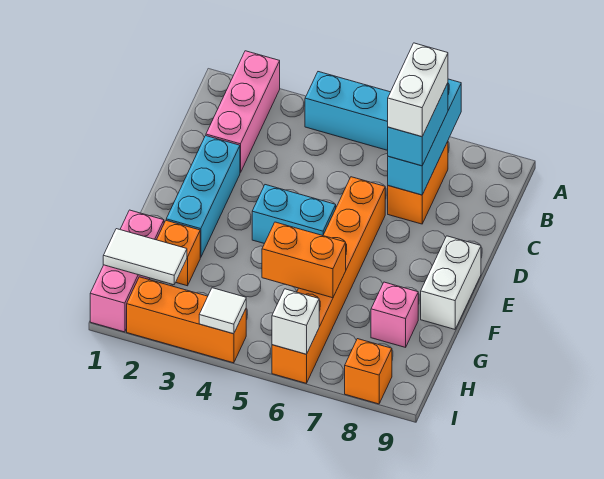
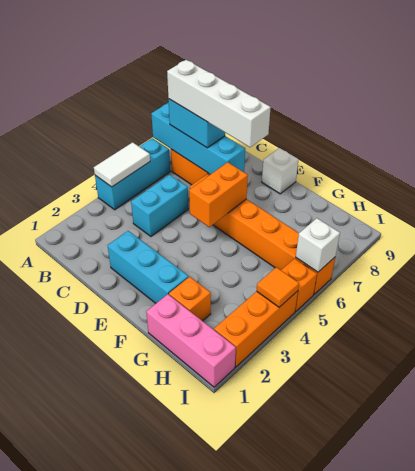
pink brick A2:C2 level 1 -> none
cyan brick A7:C7 level 2 -> cyan brick A7:D7 level 2
white brick B7:C7 level 4 -> white brick B7:E7 level 4
cyan brick E4:E5 level 1 -> cyan brick C4:C5 level 1
white brick E9:F9 level 1 -> white brick E9 level 1
orange brick G5:G6 level 2 -> orange brick E5:E6 level 2
pink brick G8 level 1 -> none
white tile H1:H2 level 2 -> white tile A4:A5 level 2
white tile I4 level 2 -> orange tile I4 level 2
orange brick I8 level 1 -> orange brick I5 level 1

